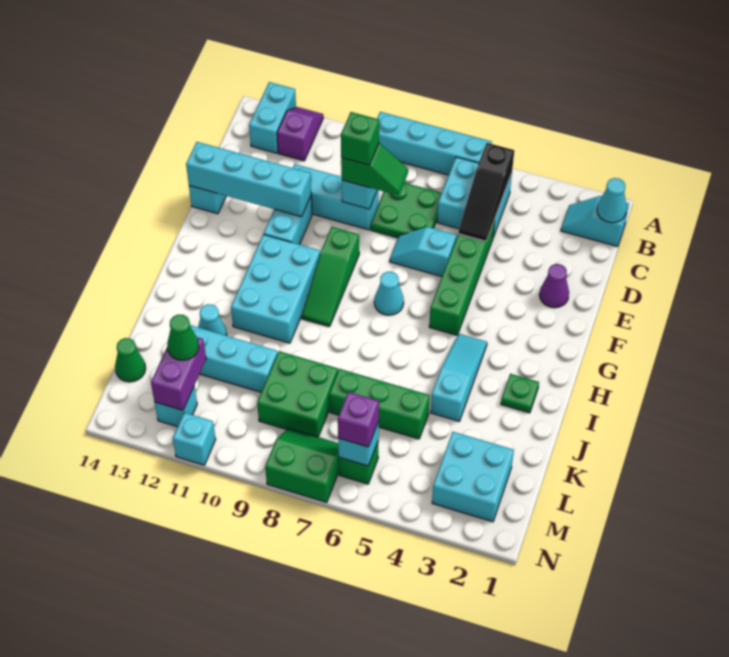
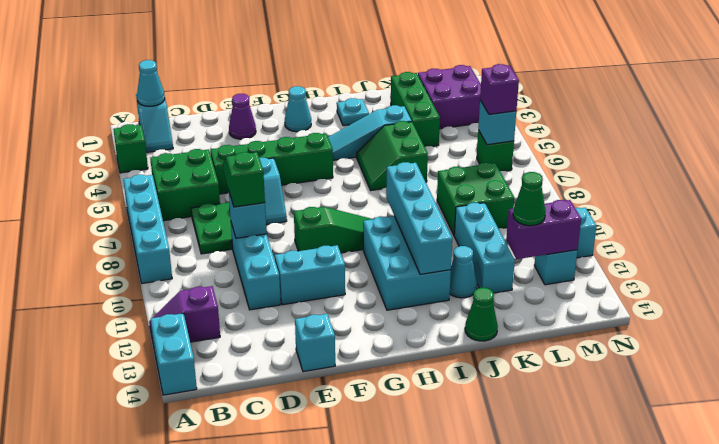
cyan brick A13:B13 level 1 -> cyan brick A13:A14 level 1
cyan brick B5:C6 level 1 -> green brick B5:C6 level 1
black slope B5:D5 level 2 top B -> none
green brick D9 level 4 -> green brick A3 level 1
cyan brick E11:E14 level 2 -> cyan brick I9:I12 level 2
cyan cone G7 level 1 -> cyan cone G2 level 1
cyan brick G10:I11 level 1 -> cyan brick H10:I12 level 1
green plate I2 level 1 -> cyan plate I2 level 1
green brick K5:K7 level 1 -> green brick K2:K4 level 1
cyan brick L2:M3 level 1 -> purple brick L2:M3 level 1
green cone L14 level 1 -> green cone J14 level 1
green slope M7:N8 level 1 top N -> green slope I5:J6 level 1 top J

